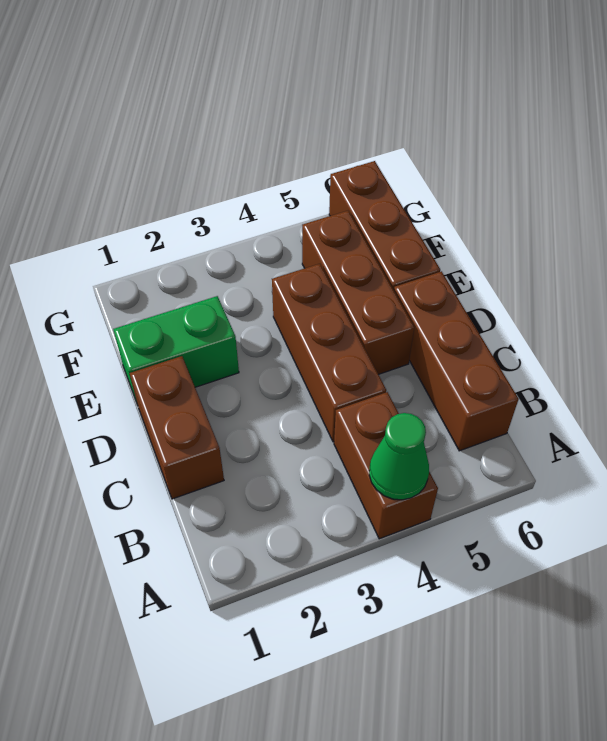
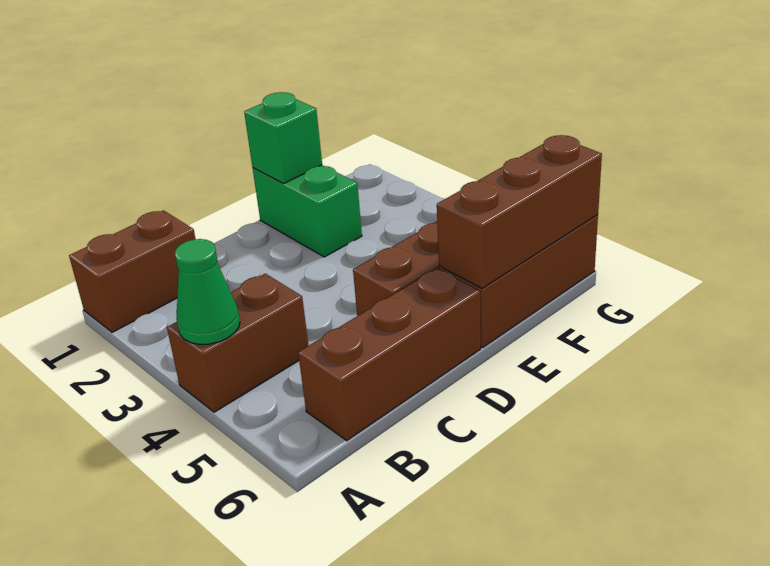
brown brick C1:D1 level 1 -> brown brick A1:B1 level 1
brown brick C4:E4 level 1 -> brown brick E6:G6 level 2
none -> green brick E1 level 2

